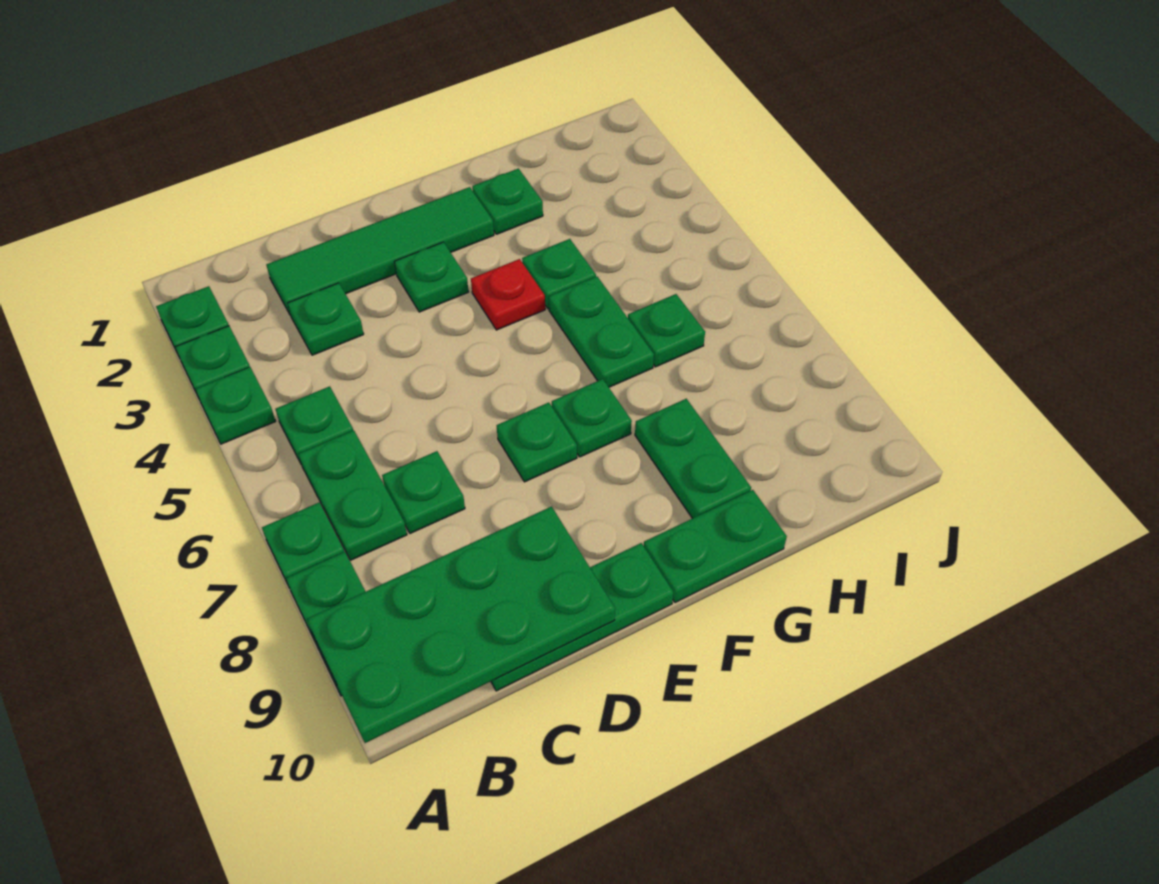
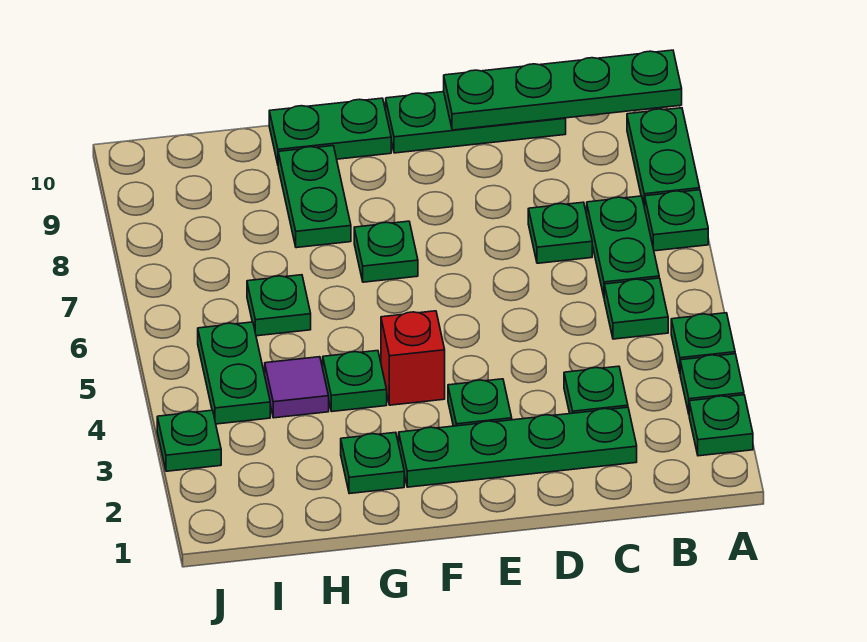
green plate A9:D10 level 2 -> green plate A10:D10 level 2
green tile C2:F2 level 1 -> green plate C2:F2 level 1
green plate E7 level 1 -> green plate J3 level 1
red plate F4 level 1 -> red brick F4 level 1
green plate G5:G6 level 1 -> green plate I4:I5 level 1
none -> purple tile H4 level 1

